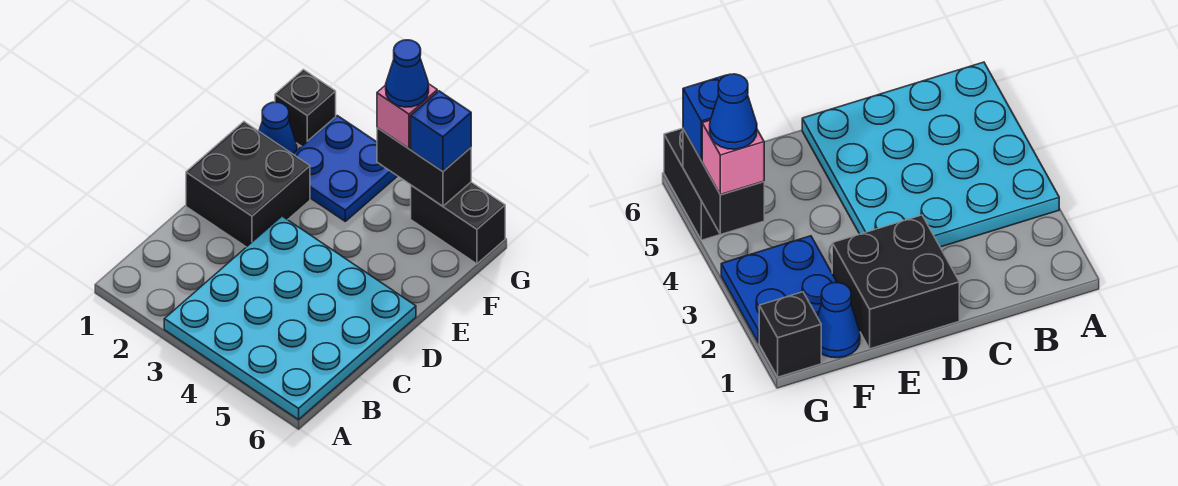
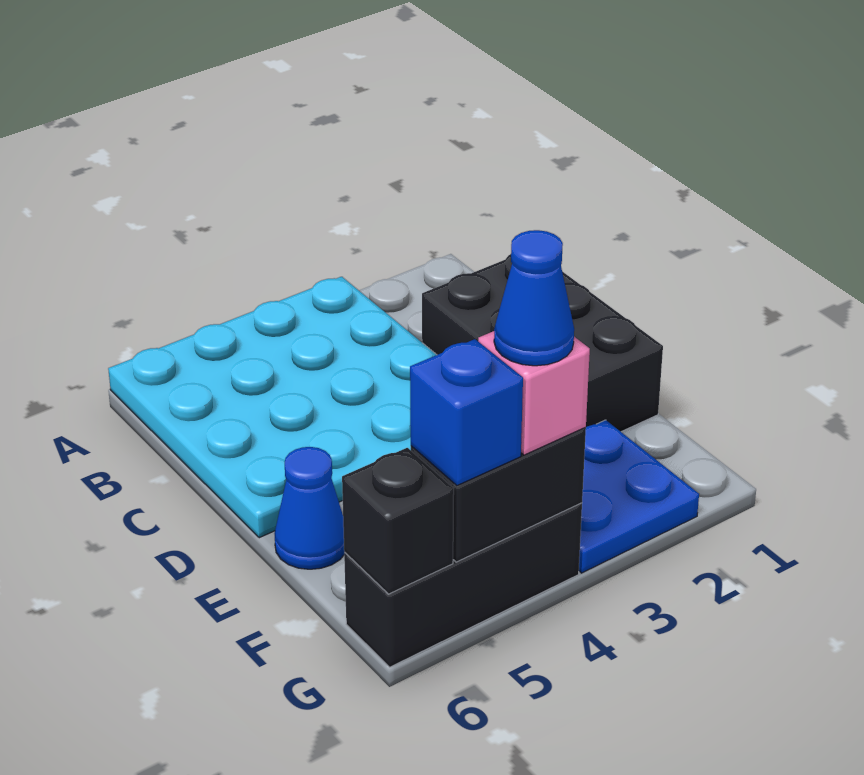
black brick D1:E2 level 1 -> black brick C1:E2 level 1
blue cone F1 level 1 -> blue cone E6 level 1
black brick G1 level 1 -> black brick G6 level 2
black brick G5:G6 level 1 -> black brick G4:G6 level 1

